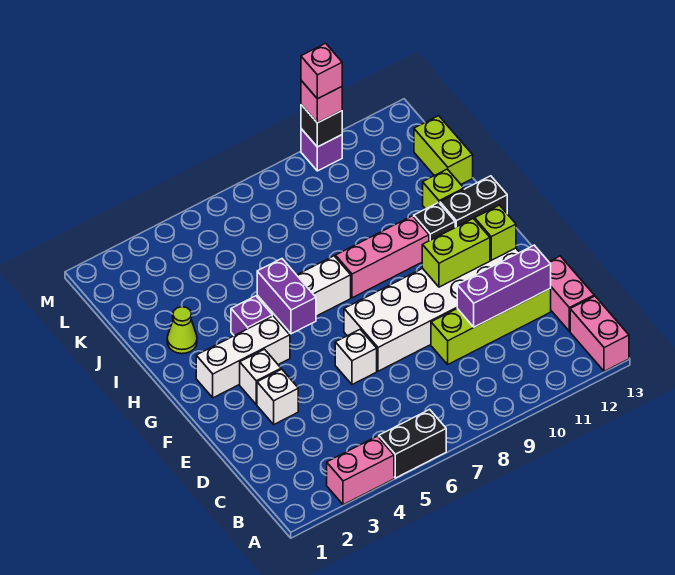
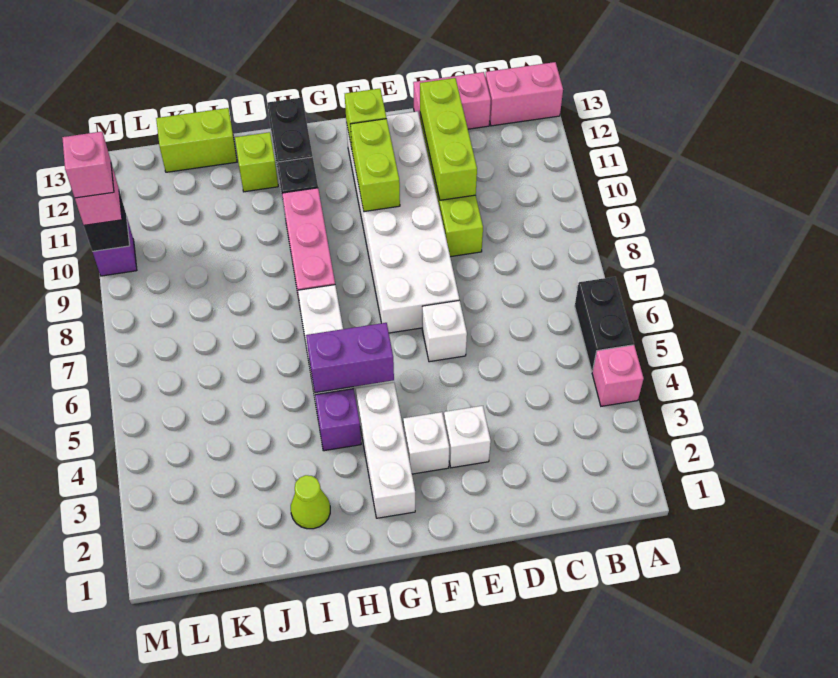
pink brick A3:A4 level 1 -> pink brick A4 level 1
purple brick D10:D12 level 2 -> lime brick D10:D12 level 2

